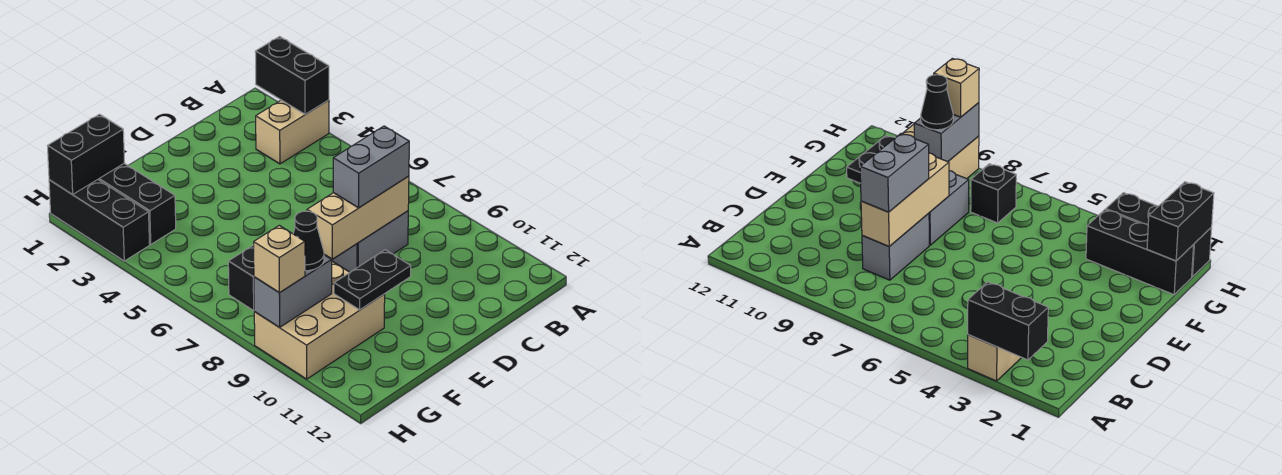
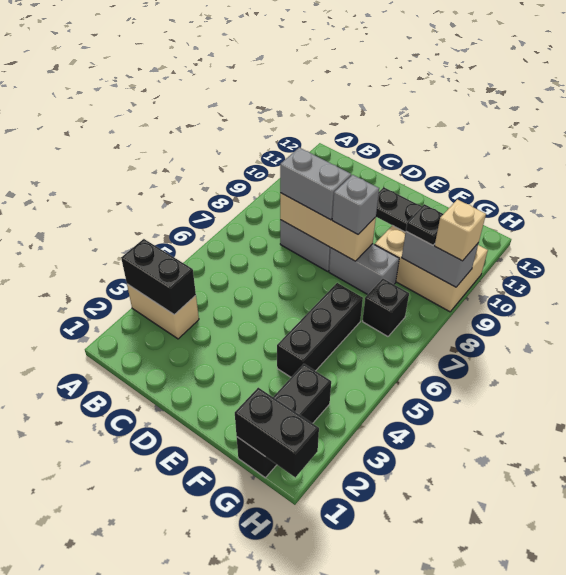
black brick A2:A3 level 2 -> black brick A3:B3 level 2
none -> grey brick E8 level 3
black cone G9 level 3 -> black plate G9 level 3
black brick H1:H3 level 1 -> black brick F4:F6 level 1

